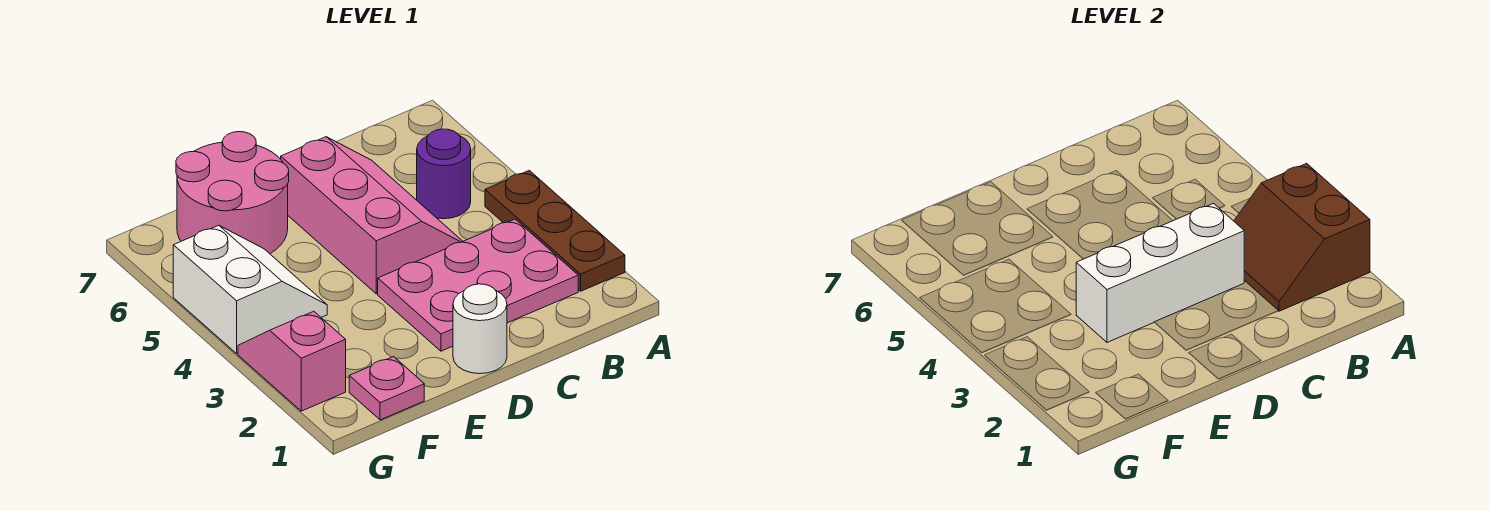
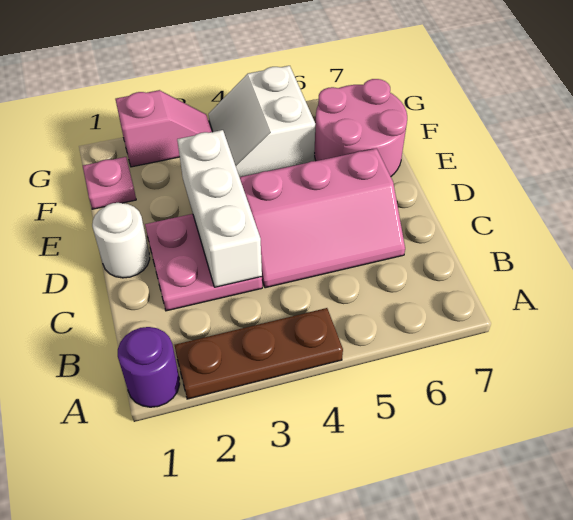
brown slope A2:B3 level 2 top A -> none
pink plate B2:D3 level 1 -> pink plate C2:D3 level 1
purple round brick B5 level 1 -> purple round brick A1 level 1
white slope F4:G5 level 1 top G -> white slope F4:G5 level 1 top 5

